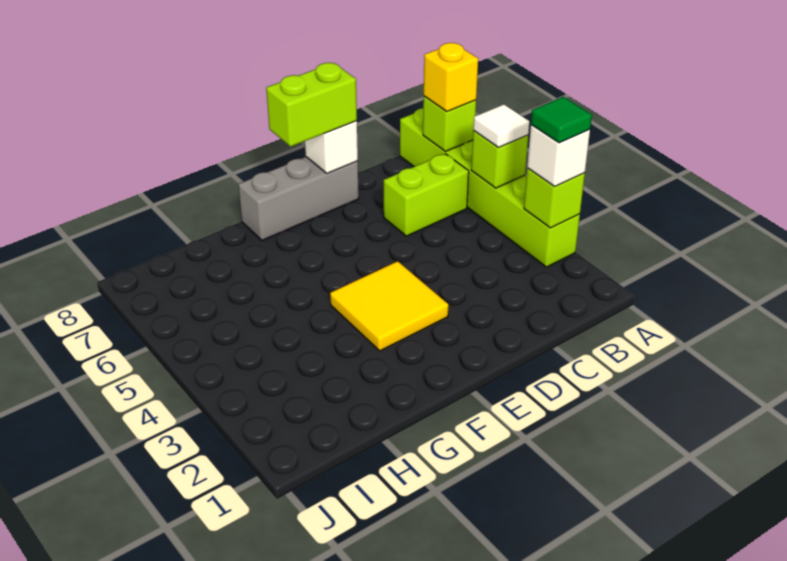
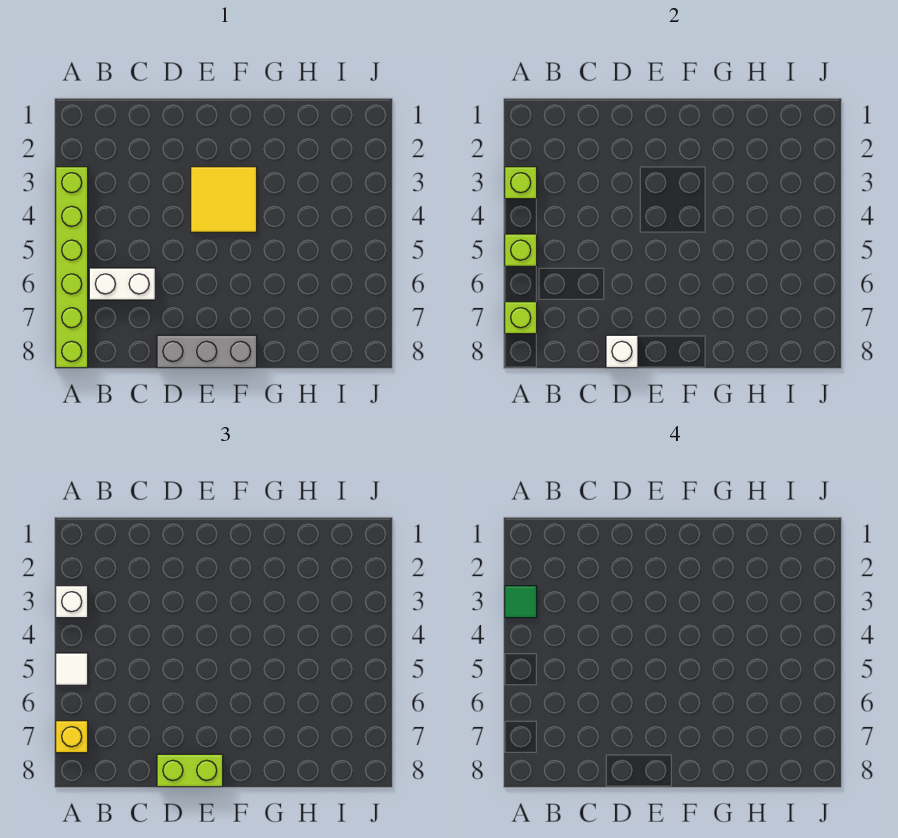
lime brick B6:C6 level 1 -> white brick B6:C6 level 1

